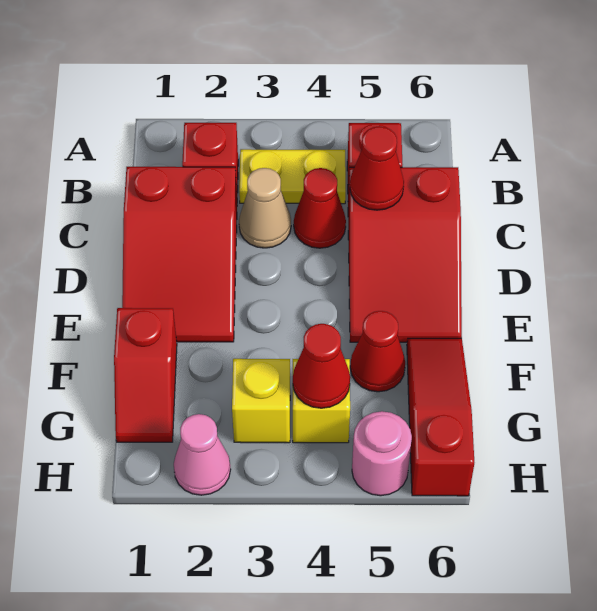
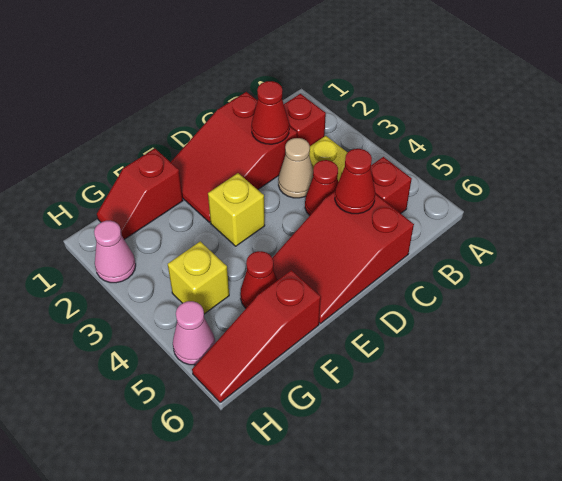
red slope F6:H6 level 1 top H -> red slope F6:H6 level 1 top F
yellow brick G3 level 1 -> yellow brick E3 level 1
red cone G4 level 2 -> red cone C2 level 2
pink round brick H5 level 1 -> pink cone H5 level 1

